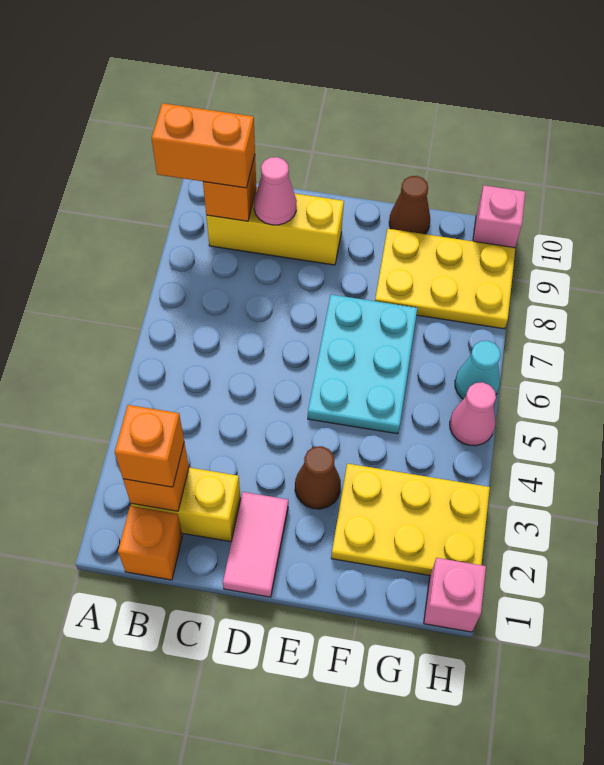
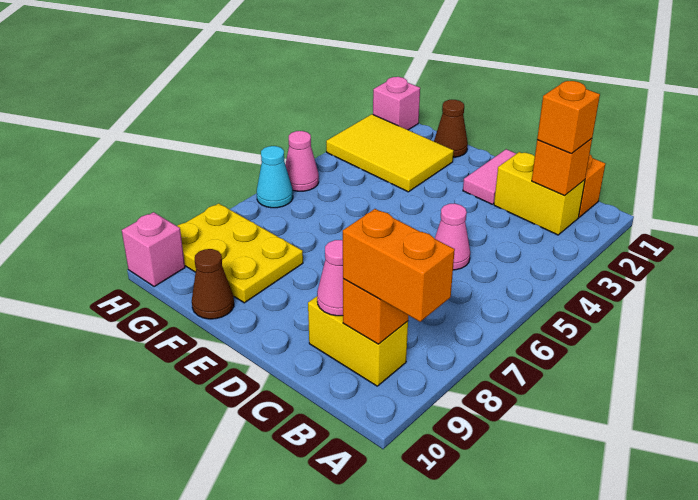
yellow brick B9:D9 level 1 -> yellow brick B9:C9 level 1
none -> pink cone C5 level 1
brown cone E3 level 1 -> brown cone F1 level 1
cyan plate E5:F7 level 1 -> none
yellow plate F2:H3 level 1 -> yellow tile F2:H3 level 1

